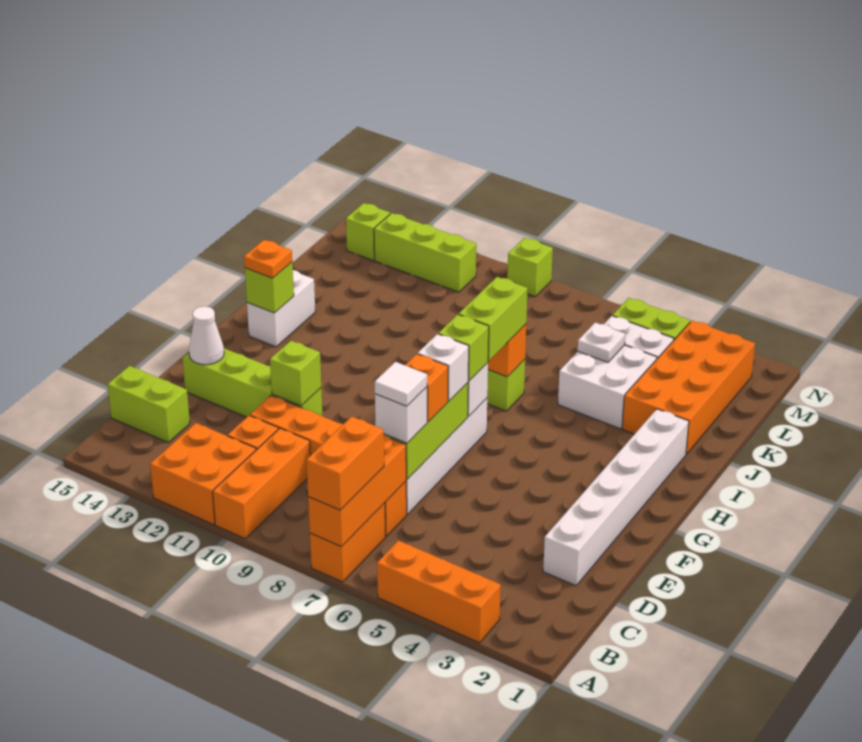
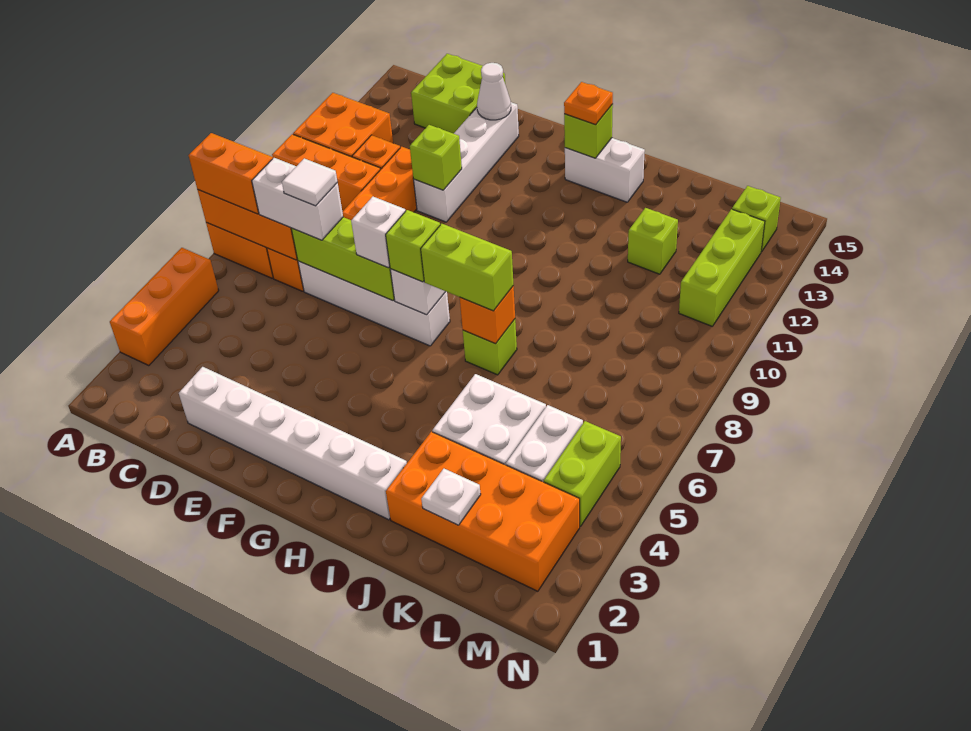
lime brick C14:C15 level 1 -> lime brick C14:D15 level 1
white brick D7 level 3 -> white brick C7:D7 level 3
orange brick E7 level 3 -> none
lime brick E11:E14 level 1 -> white brick E11:E14 level 1
white plate K5 level 2 -> white plate K2 level 2
lime brick N9 level 1 -> lime brick K12 level 1

